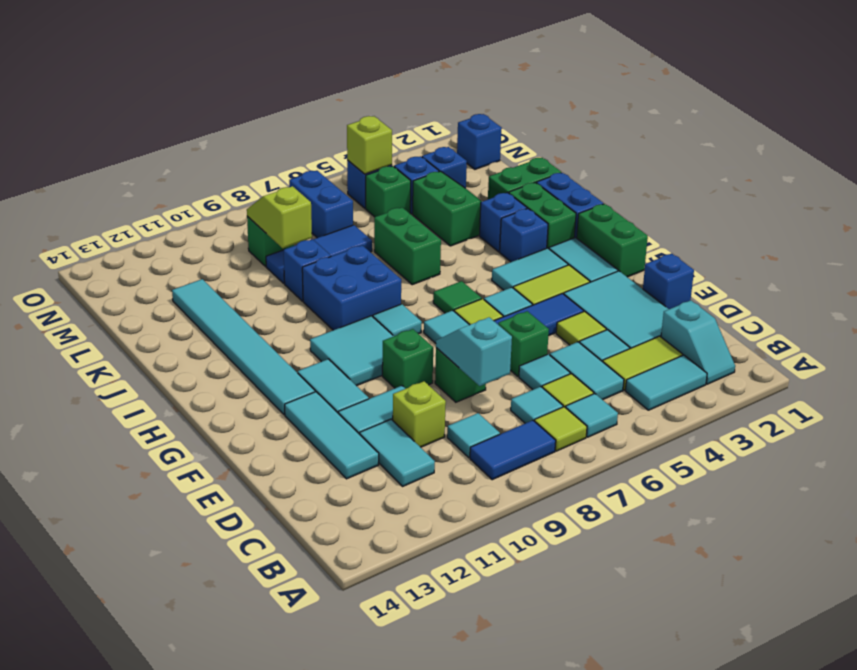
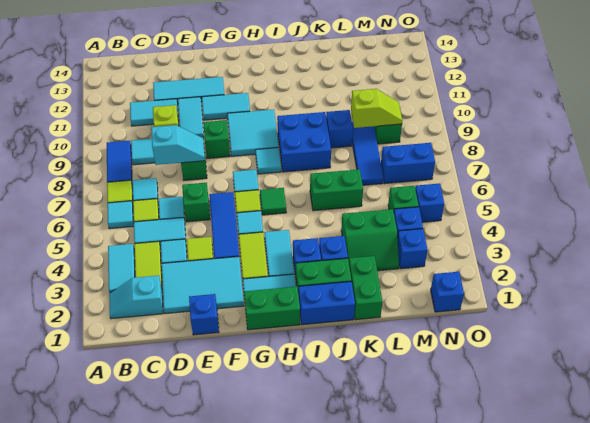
cyan tile G12:L12 level 1 -> none
lime brick N5 level 2 -> none

